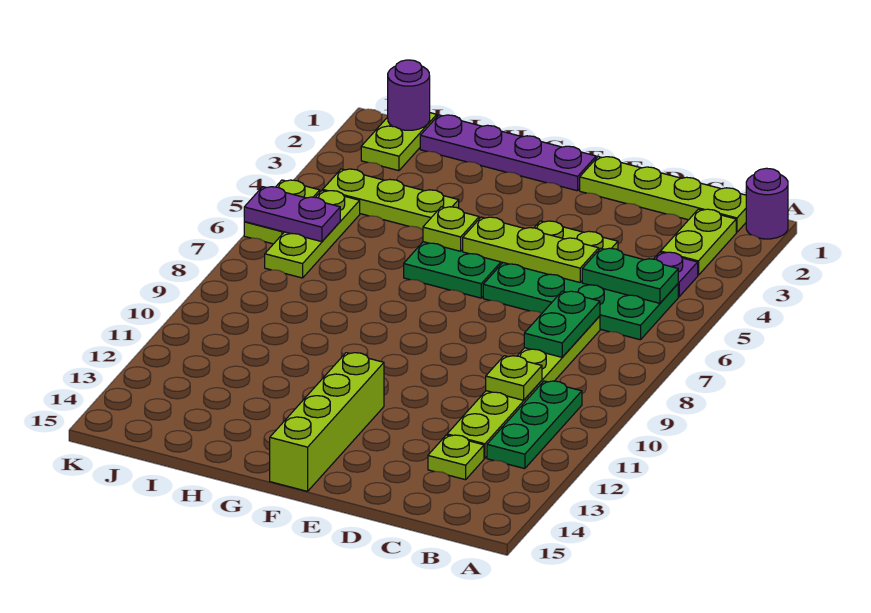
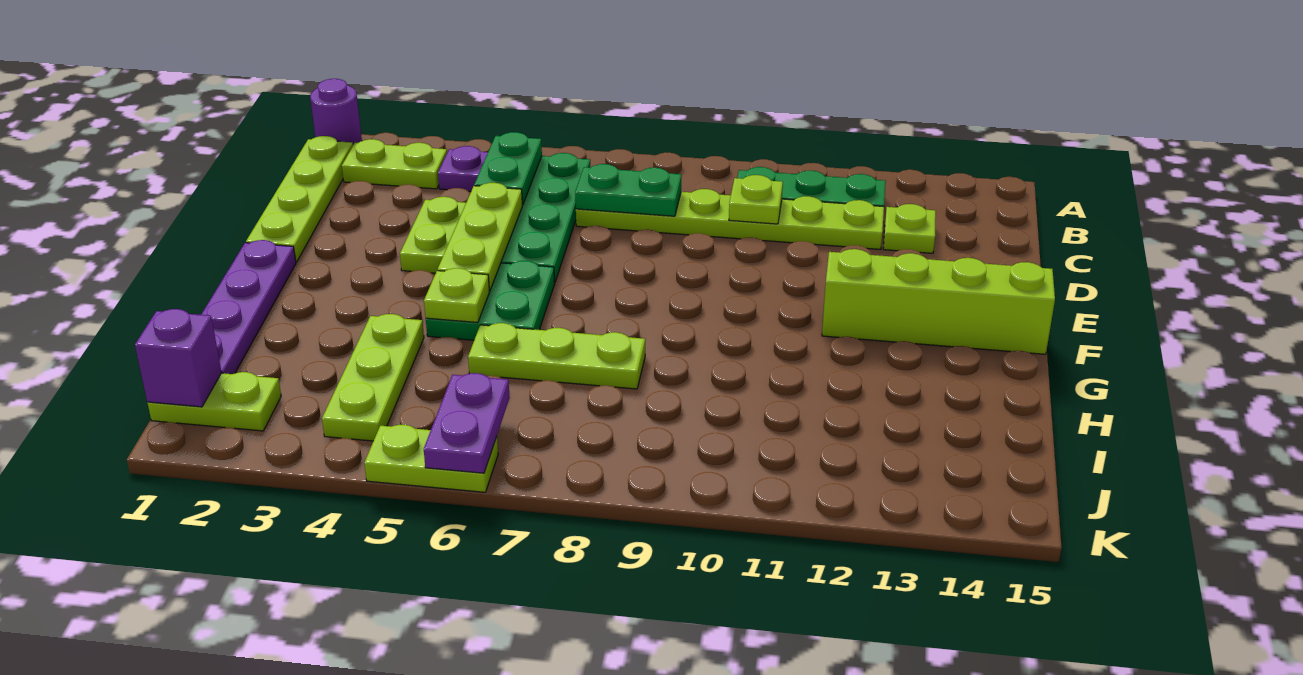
purple round brick J1 level 2 -> purple brick J1 level 2
lime plate J5:J7 level 1 -> lime plate H6:H8 level 1

